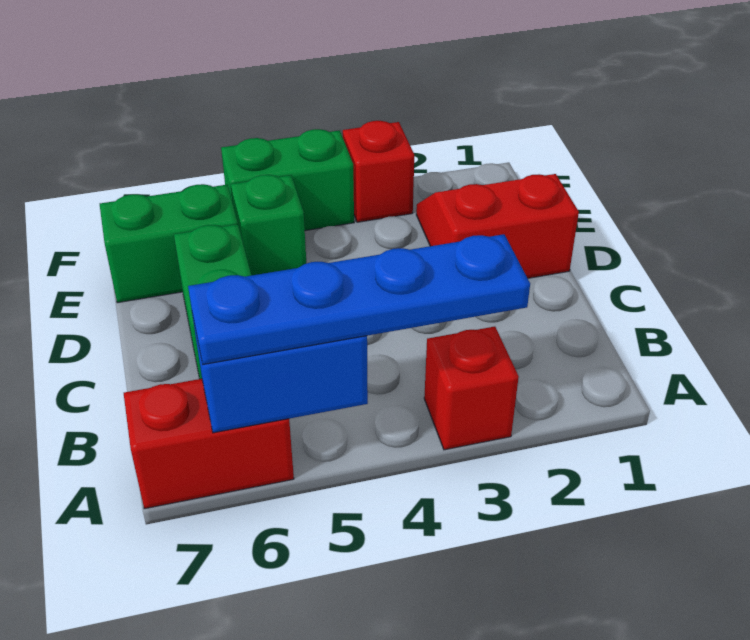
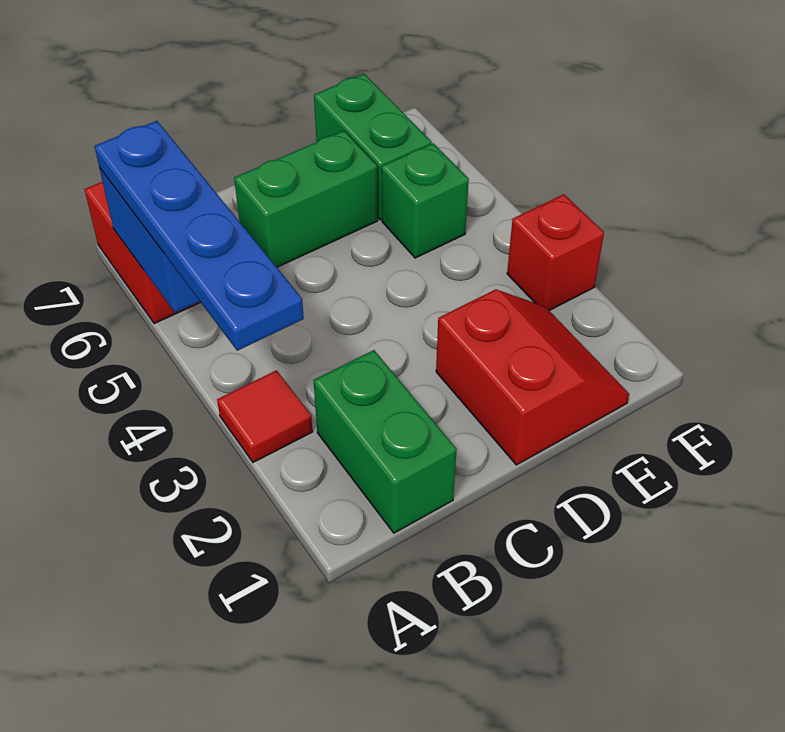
red brick A3 level 1 -> red tile A3 level 1
green brick F4:F5 level 1 -> green brick B1:B2 level 1

